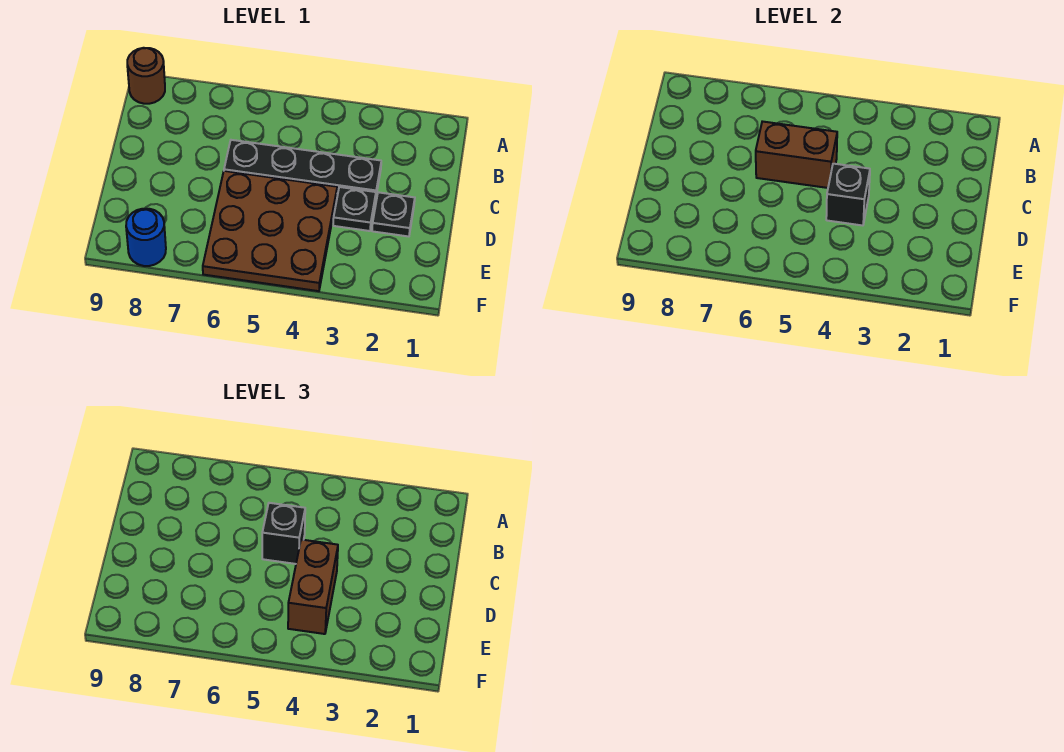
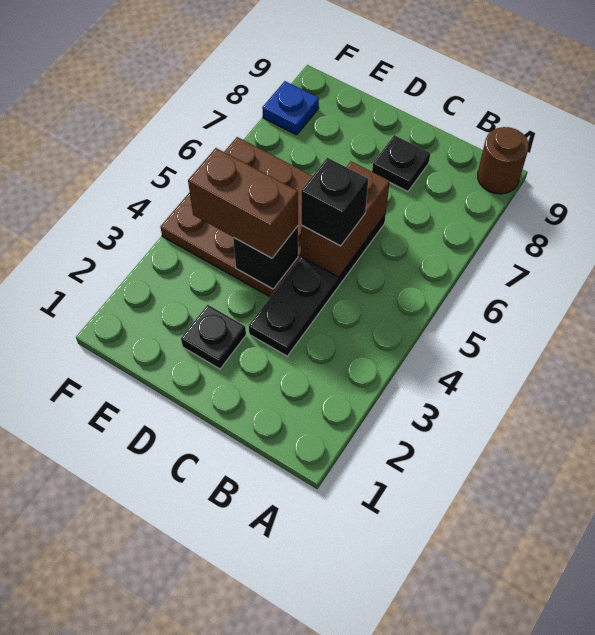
black plate D3 level 1 -> black plate C8 level 1
blue round brick F8 level 1 -> blue plate F8 level 1

